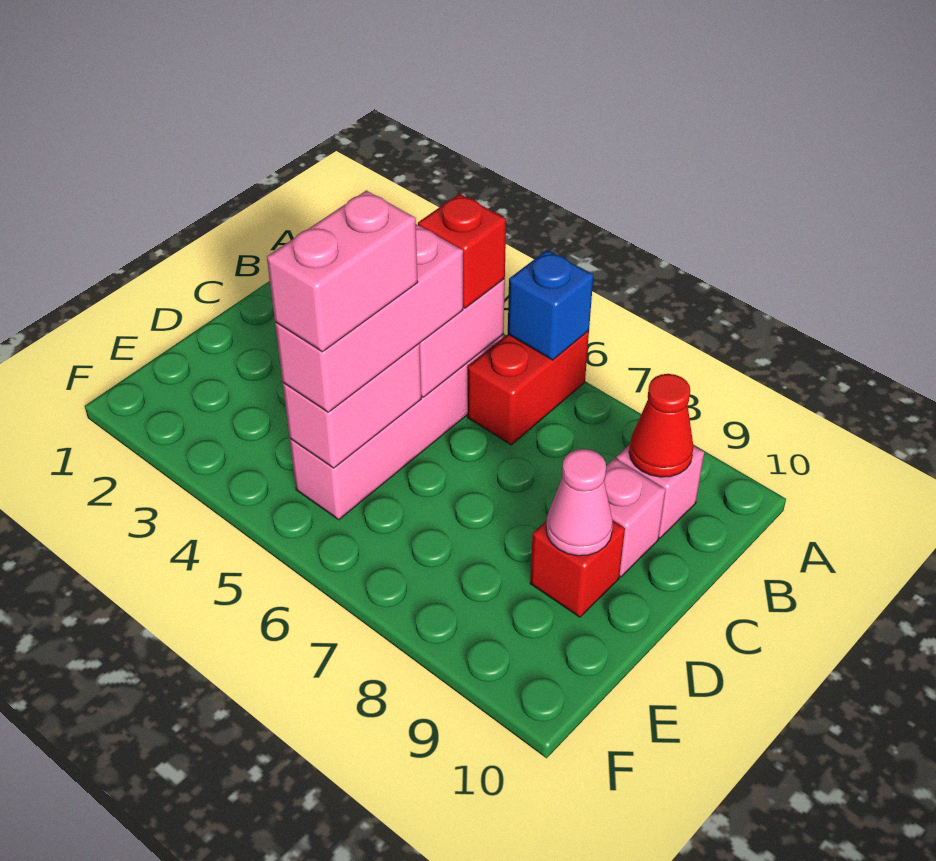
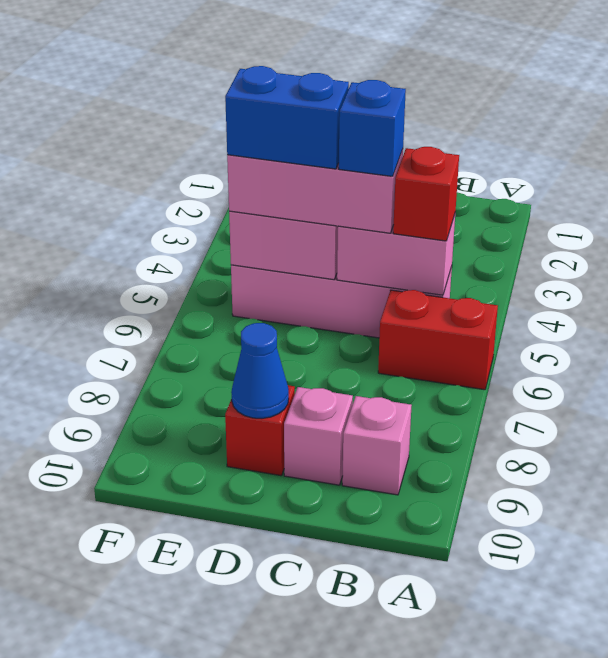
blue brick A6 level 2 -> blue brick C5 level 4
red cone B9 level 2 -> none
pink brick D5:E5 level 4 -> blue brick D5:E5 level 4
pink cone D9 level 2 -> blue cone D9 level 2

